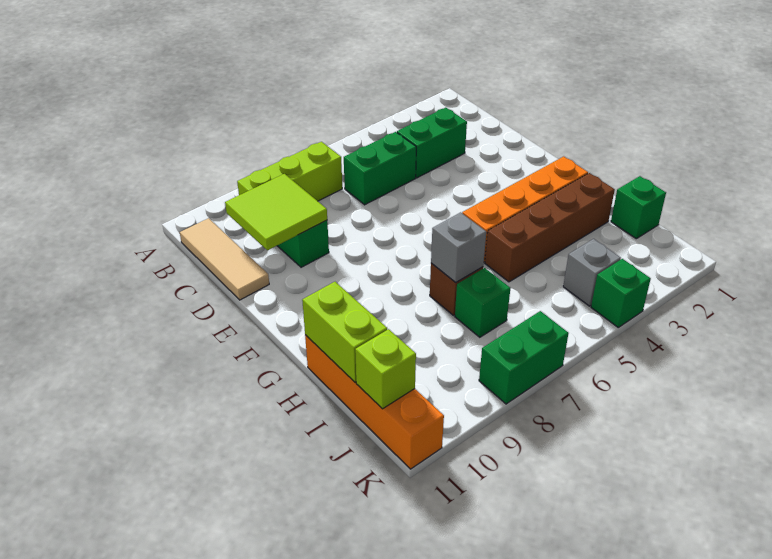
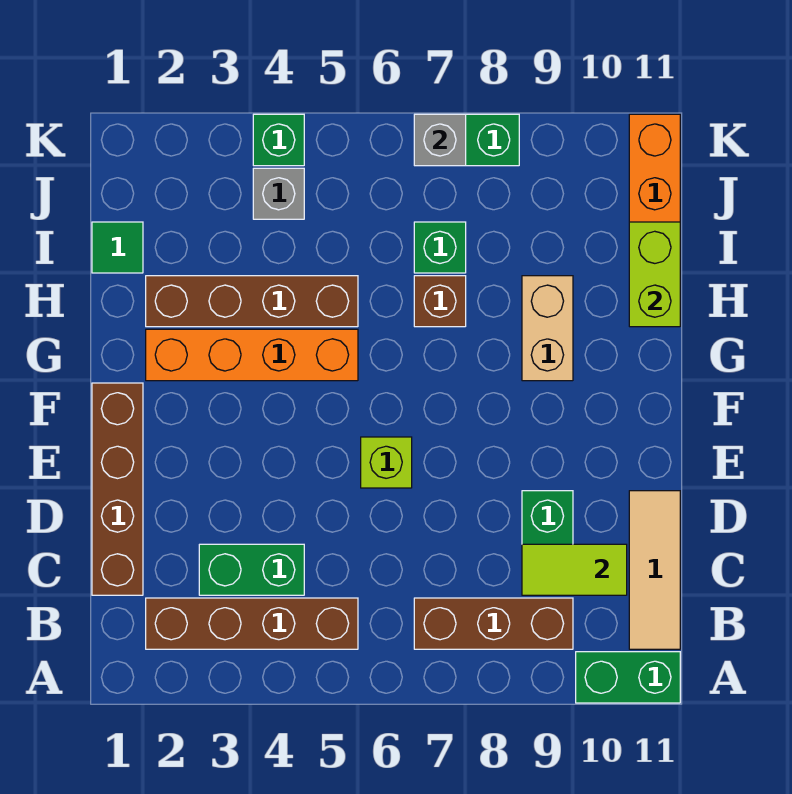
none -> brown brick B2:B5 level 1
lime brick B7:B9 level 1 -> brown brick B7:B9 level 1
none -> brown brick C1:F1 level 1
green brick C5:C6 level 1 -> green brick A10:A11 level 1
lime tile C9:D10 level 2 -> lime tile C9:C10 level 2
none -> tan brick G9:H9 level 1
grey brick H7 level 2 -> grey brick K7 level 2
green brick I1 level 1 -> green tile I1 level 1
lime brick J11 level 2 -> lime brick E6 level 1

